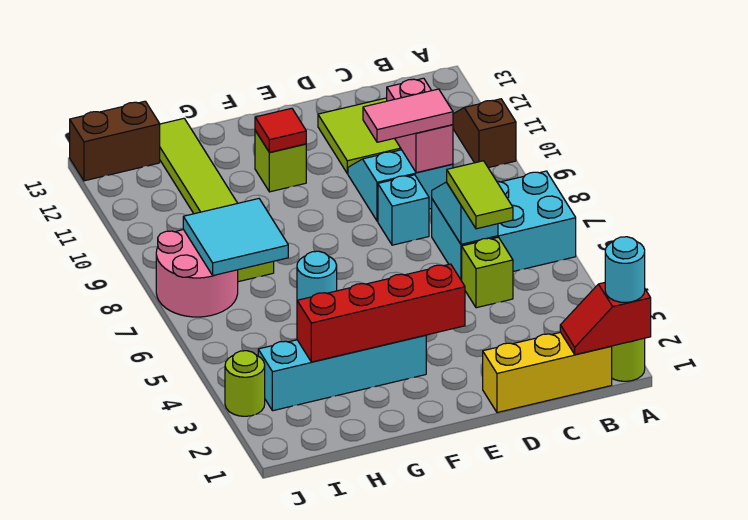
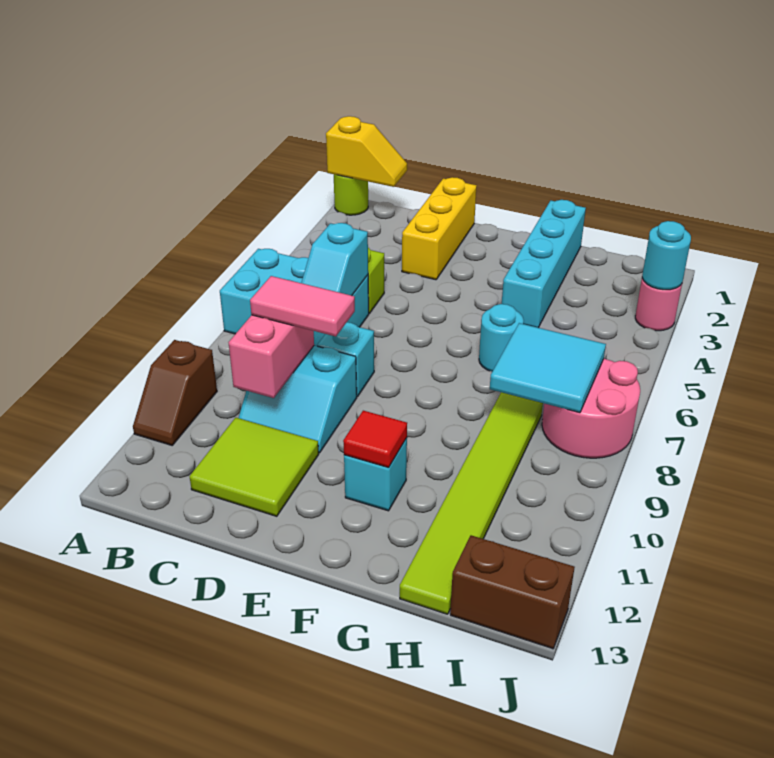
red slope A1:B1 level 2 top A -> yellow slope A1:B1 level 2 top A
cyan round brick A1 level 3 -> cyan round brick J3 level 2
yellow brick B1:D1 level 1 -> yellow brick D1:D3 level 1
lime tile C5:C6 level 3 -> none
red brick E3:H3 level 2 -> none
cyan brick F3:I3 level 1 -> cyan brick G1:G4 level 1
lime brick F11 level 1 -> cyan brick F11 level 1
lime round brick J3 level 1 -> pink round brick J3 level 1

